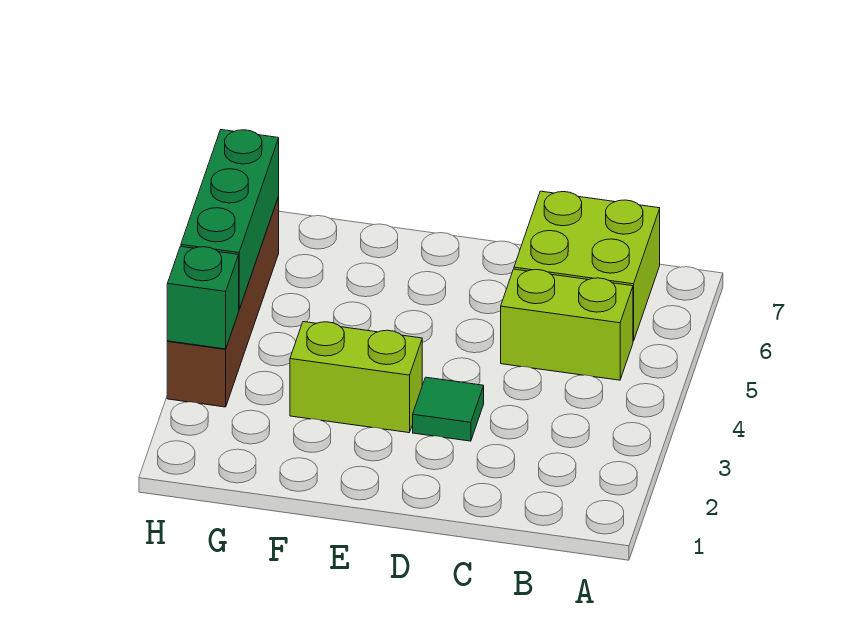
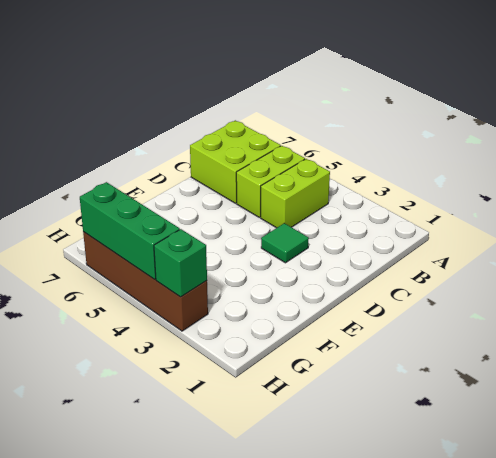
lime brick E3:F3 level 1 -> lime brick B4:C4 level 1

